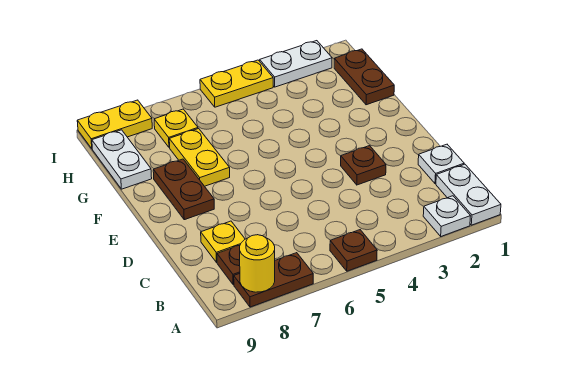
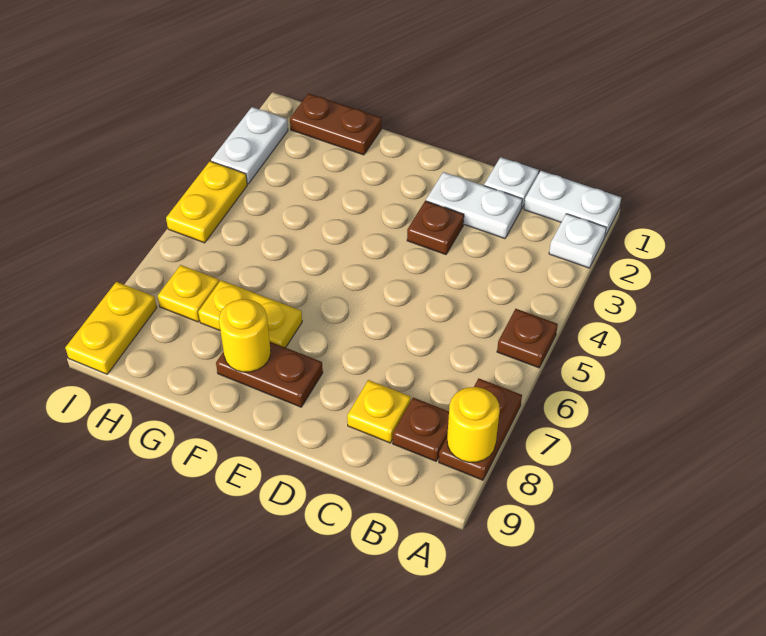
none -> yellow round brick F8 level 2
white plate G9:H9 level 1 -> white plate C2:D2 level 1

